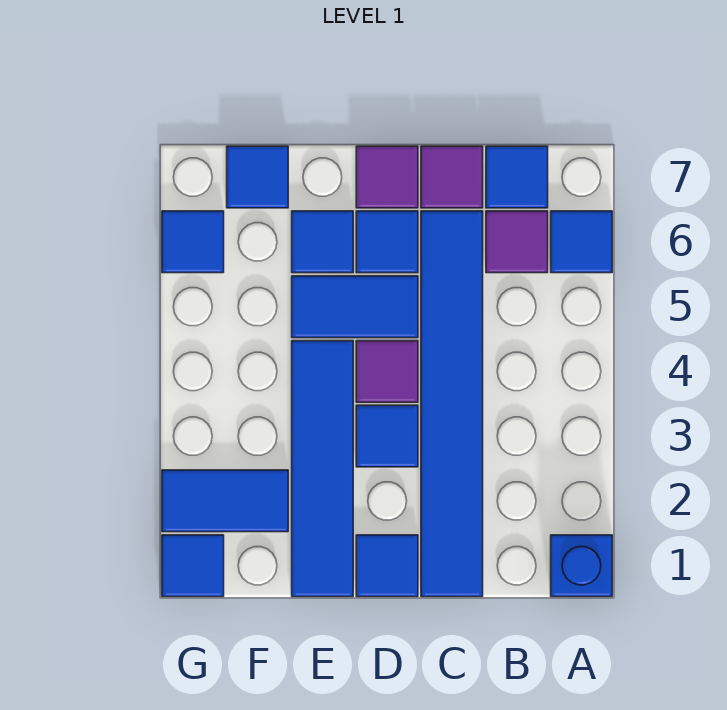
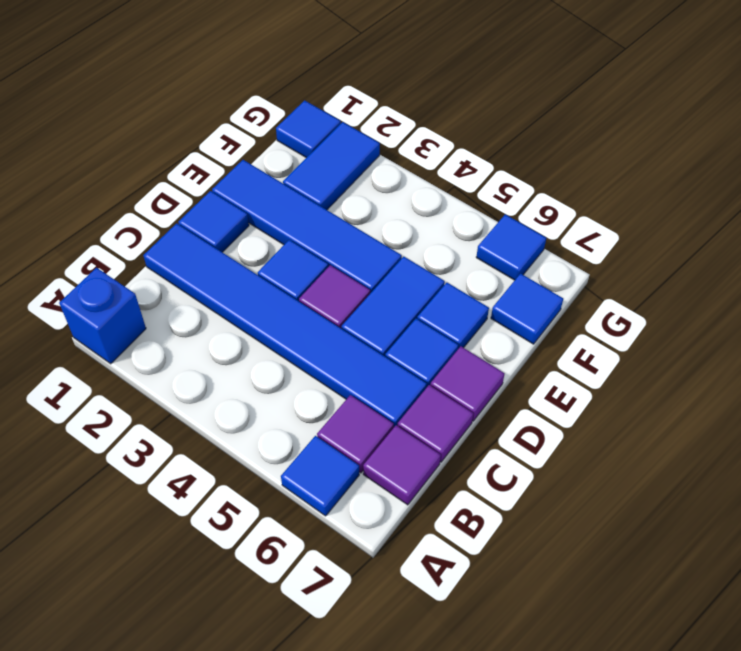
blue tile B7 level 1 -> purple tile B7 level 1

